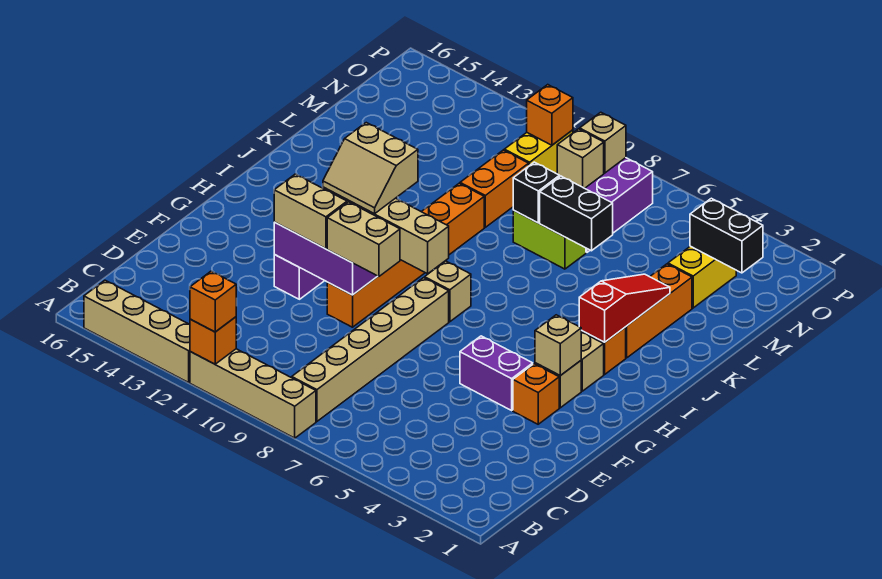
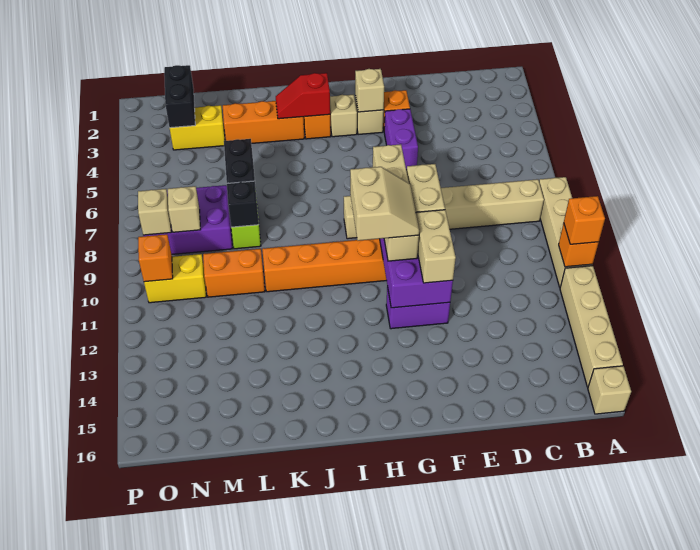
none -> tan brick A16 level 1
red slope I3:K3 level 2 top I -> red slope I3:J3 level 2 top I

